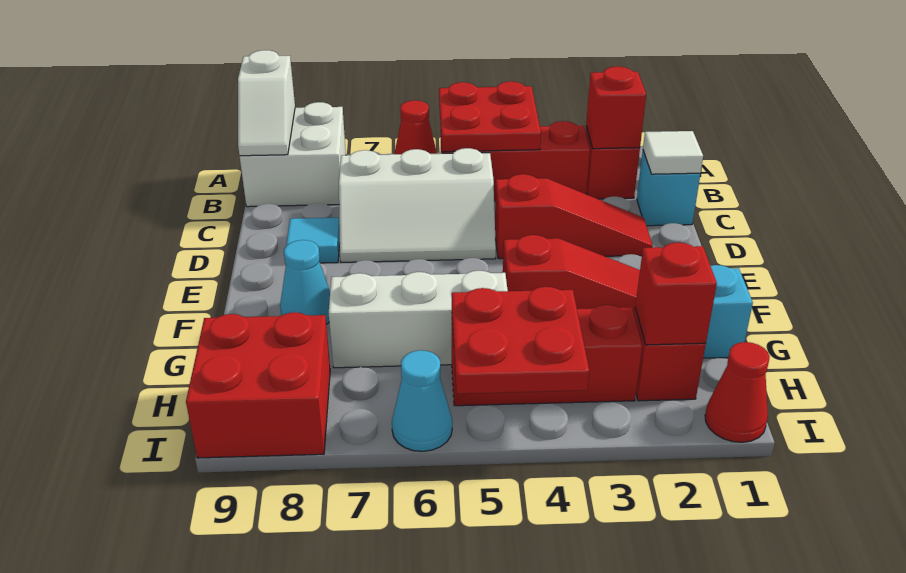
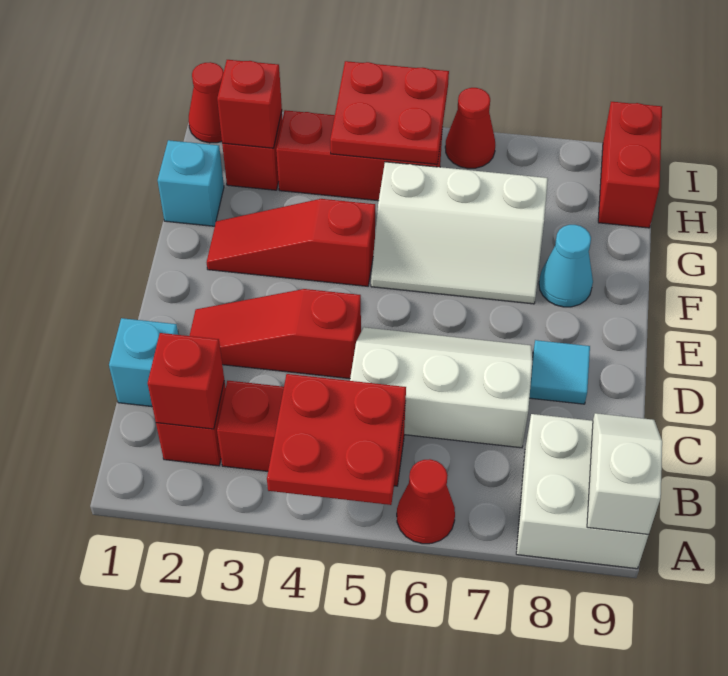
white tile C1 level 2 -> none
red brick H8:I9 level 1 -> red brick H9:I9 level 1
cyan cone I6 level 1 -> red cone I6 level 1

